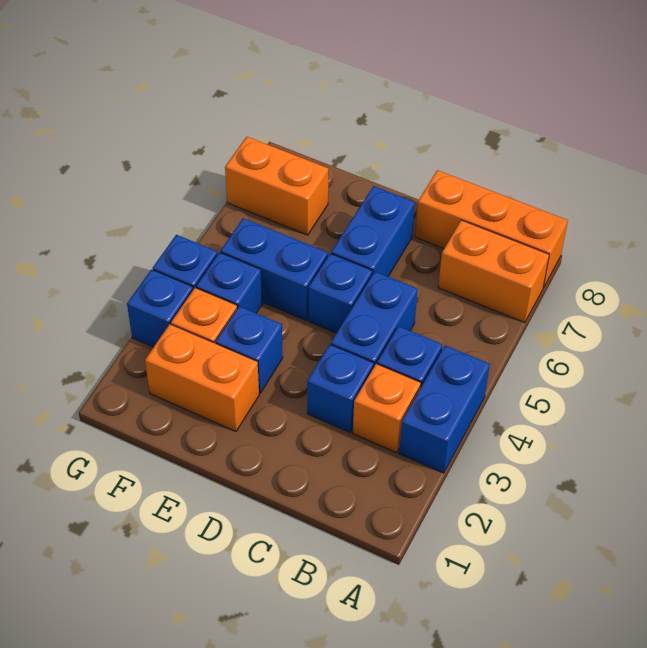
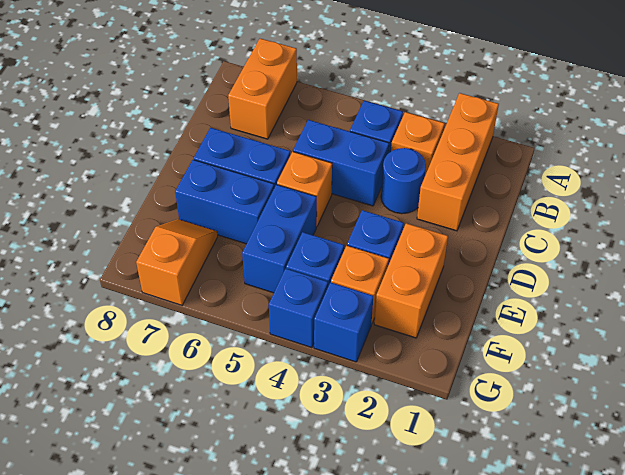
blue brick A3:A4 level 1 -> blue brick E6:E7 level 1
orange brick A8:C8 level 1 -> orange brick A2:C2 level 1
blue brick C3 level 1 -> blue round brick C3 level 1
blue brick D5 level 1 -> orange brick D5 level 1
orange brick F7:G7 level 1 -> orange slope F7:G7 level 1 top G

